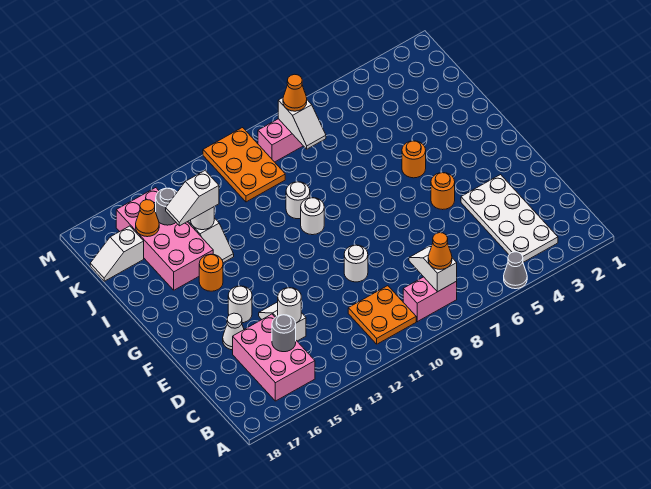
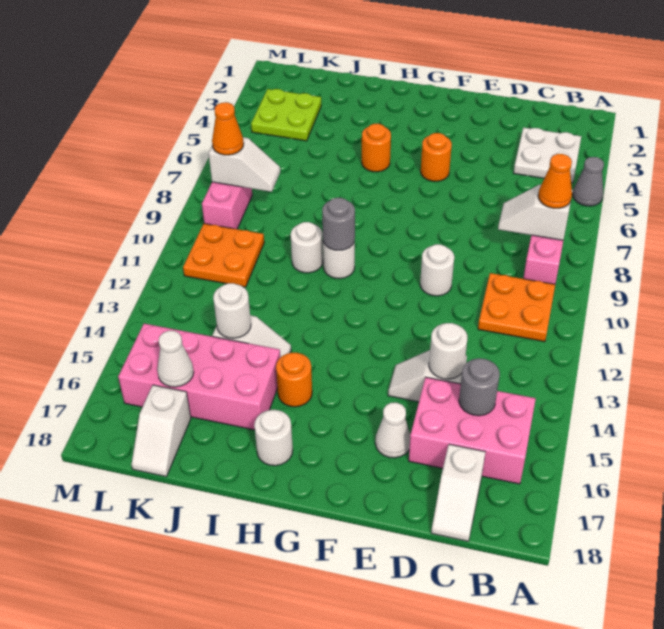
white plate B3:E4 level 1 -> white plate B3:C4 level 1
white round brick F15 level 1 -> white round brick H17 level 1
white slope J14:J15 level 3 top 14 -> white slope C17:C18 level 1 top 17
none -> lime plate K3:L4 level 1
orange plate K10:M11 level 1 -> orange plate K10:L11 level 1
grey round brick K15 level 2 -> grey round brick H10 level 2
orange cone K16 level 2 -> white cone K16 level 2

